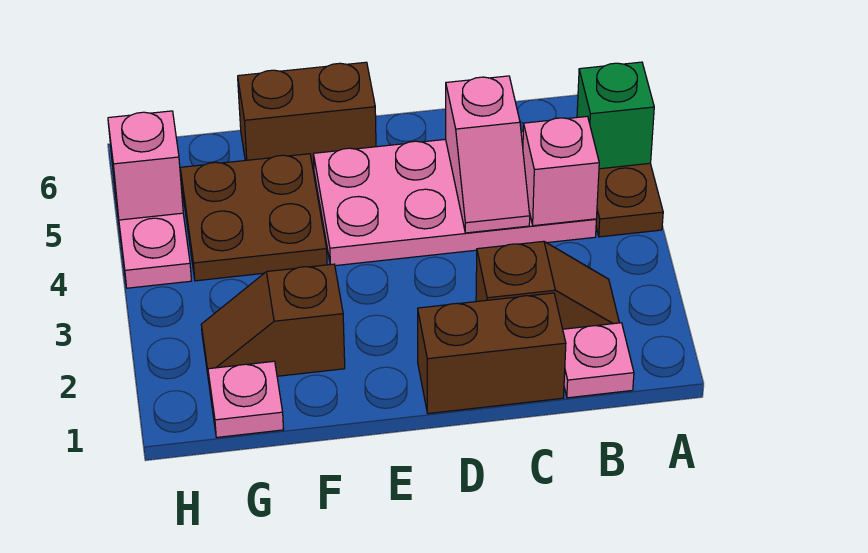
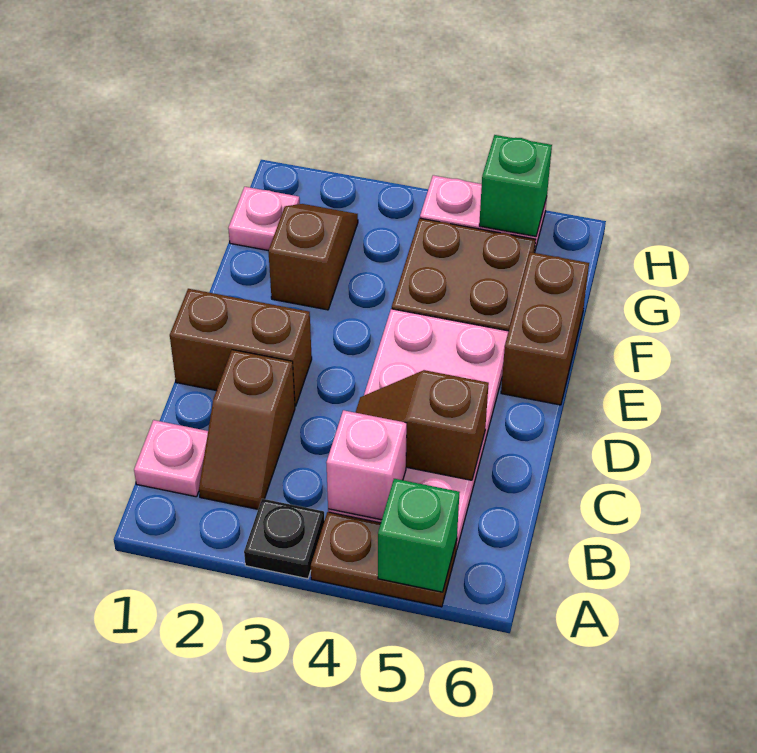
none -> black plate A3 level 1
brown brick C1:D1 level 1 -> brown brick D1:D2 level 1
pink slope C4:C5 level 2 top 5 -> brown slope C4:C5 level 2 top 5
pink brick H5 level 2 -> green brick H5 level 2

